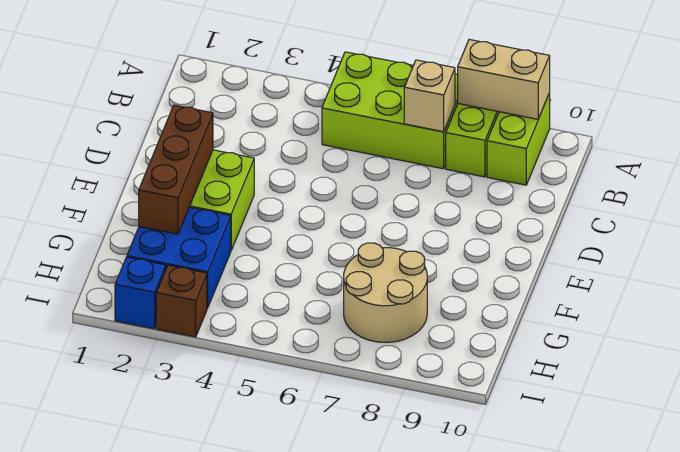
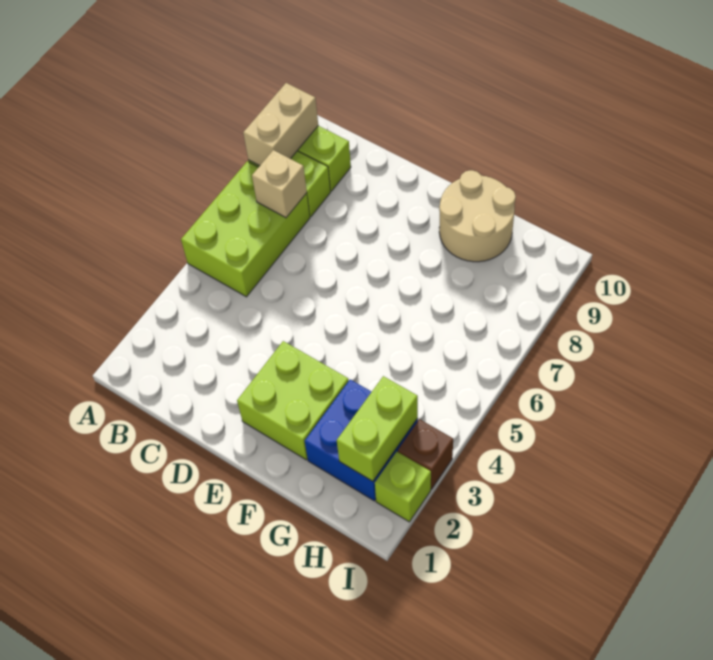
brown brick E2:G2 level 2 -> none
tan round brick G7:H8 level 1 -> tan round brick F9:G10 level 1
none -> lime brick H2:H3 level 2
blue brick I2 level 1 -> lime brick I2 level 1

